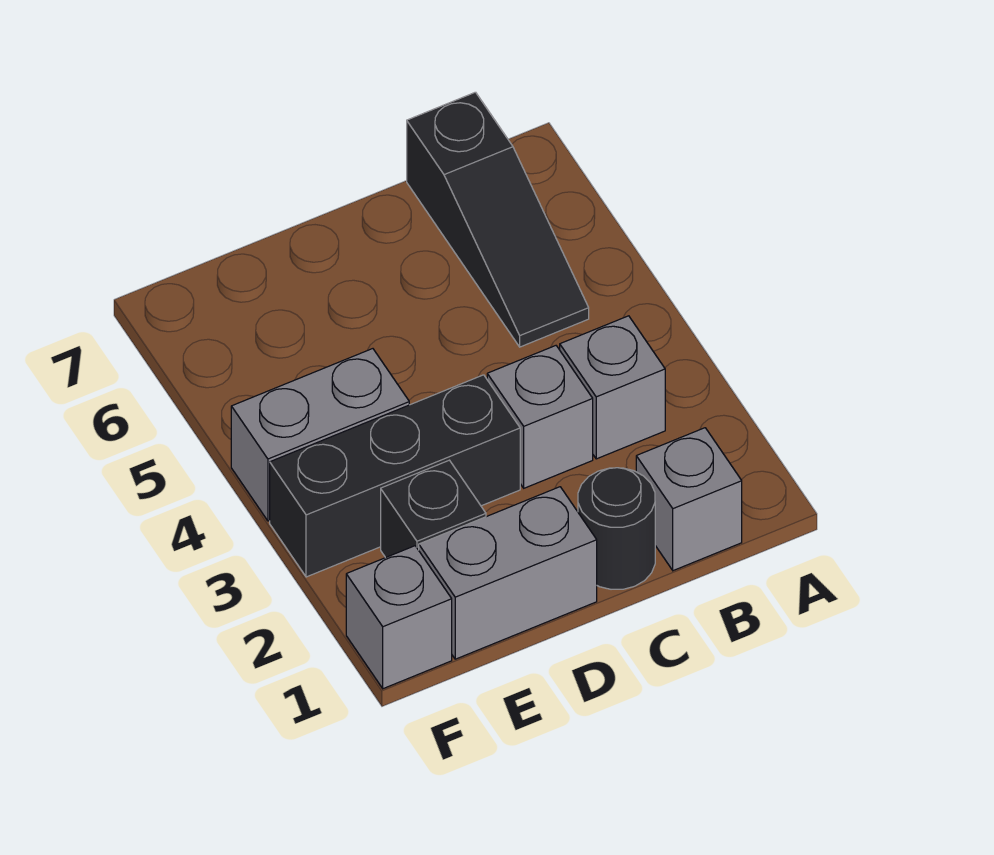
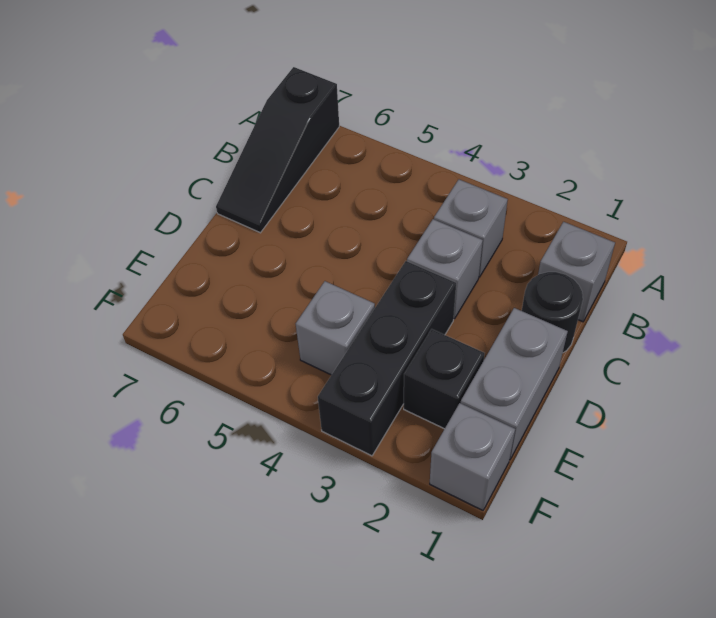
black slope B5:B7 level 1 top 7 -> black slope A7:C7 level 1 top A
grey brick E4:F4 level 1 -> grey brick E4 level 1

